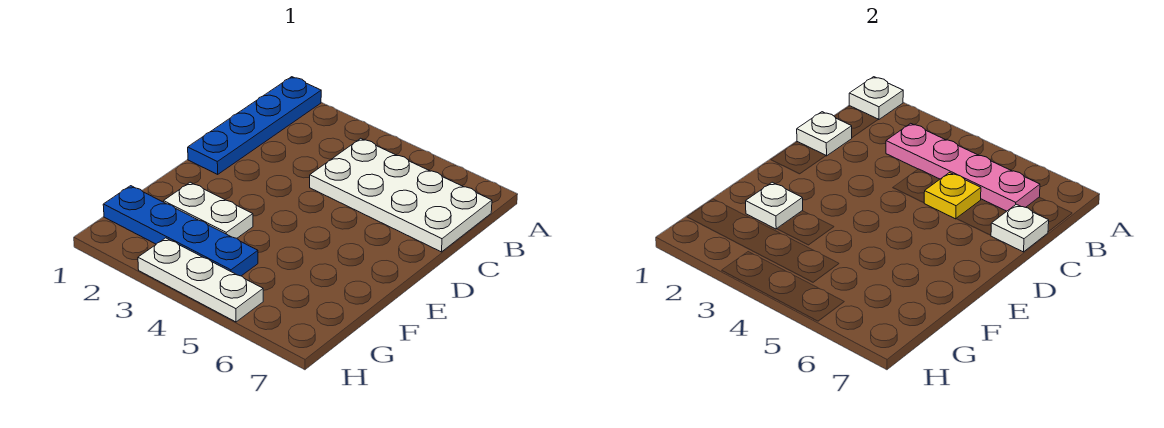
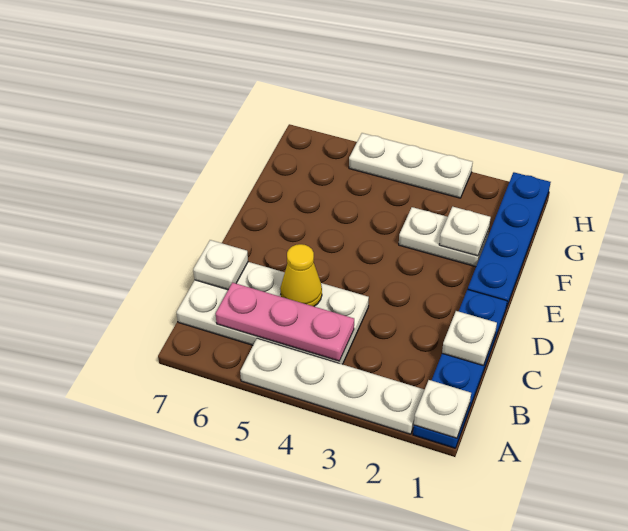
none -> white plate A2:A5 level 1
pink plate B3:B6 level 2 -> pink plate B4:B6 level 2
yellow plate C5 level 2 -> yellow cone C5 level 2
blue plate G1:G4 level 1 -> blue plate E1:H1 level 1

